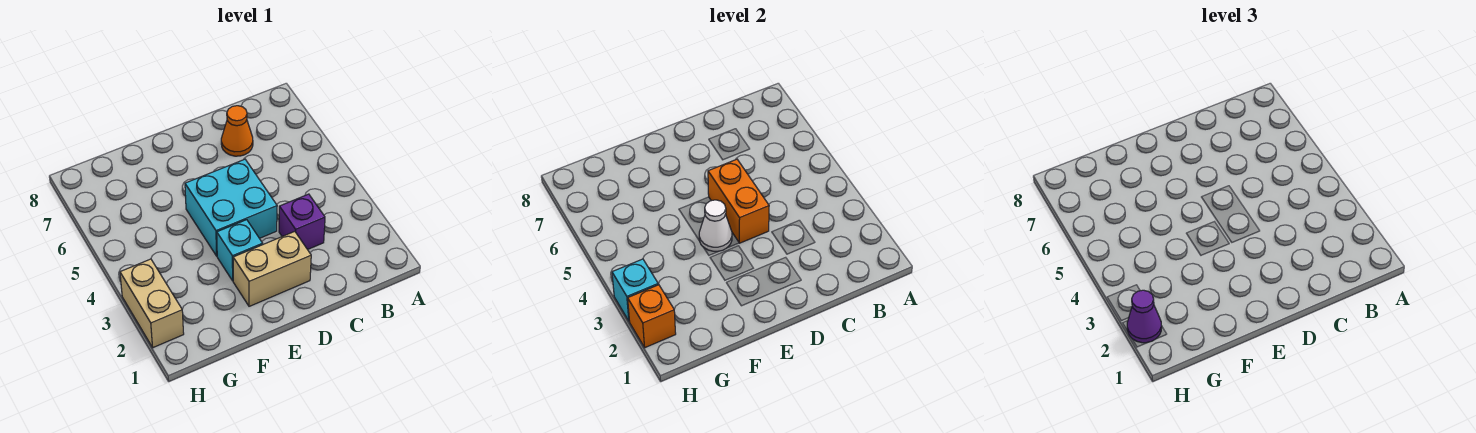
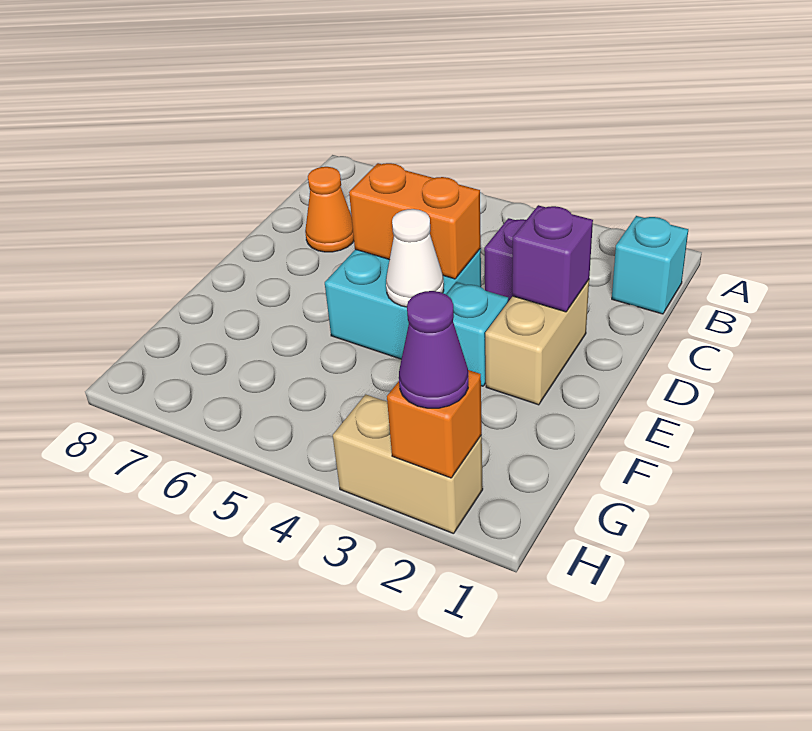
none -> purple brick D2 level 2
cyan brick H3 level 2 -> cyan brick B1 level 1

